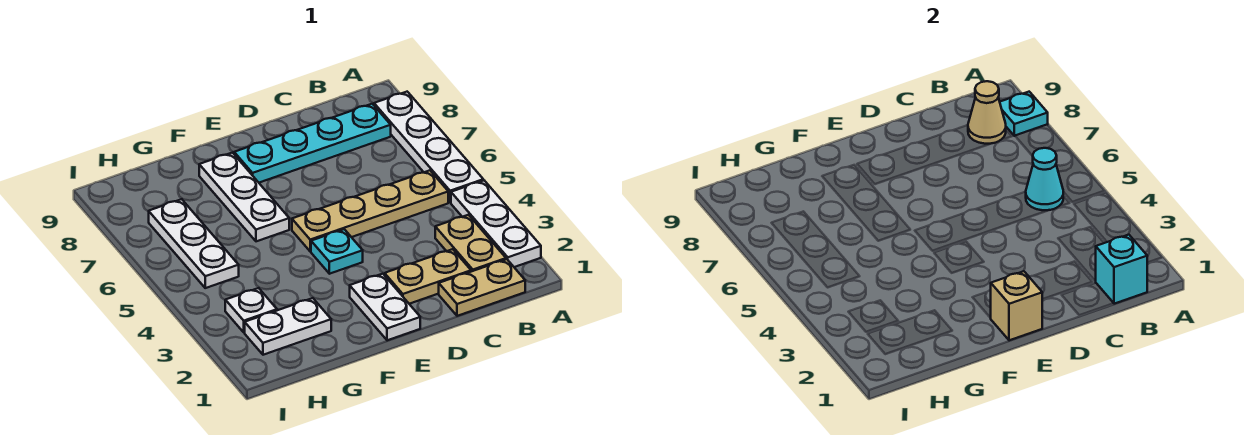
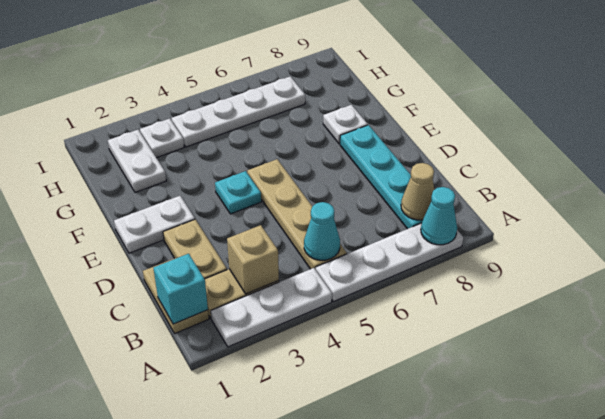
cyan plate A8 level 2 -> cyan cone A8 level 2
tan brick E1 level 2 -> tan brick B3 level 2
white plate F6:F8 level 1 -> white plate F8 level 1
white plate H5:H7 level 1 -> white plate H4:H7 level 1

